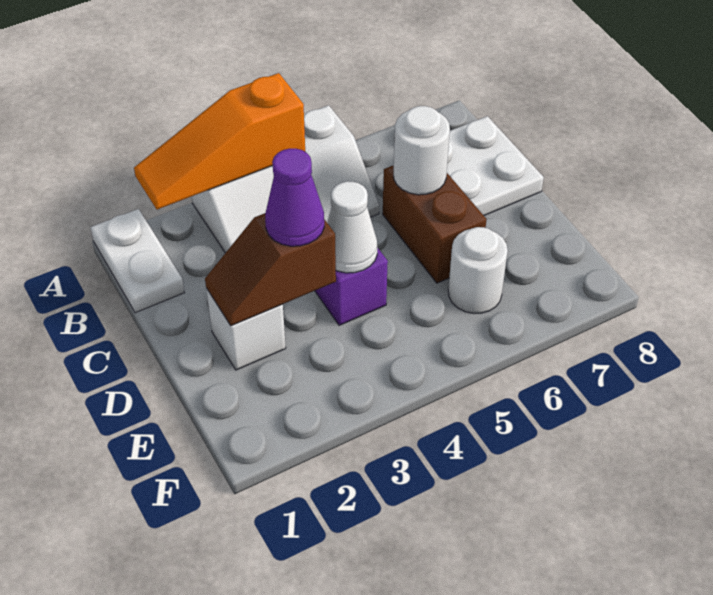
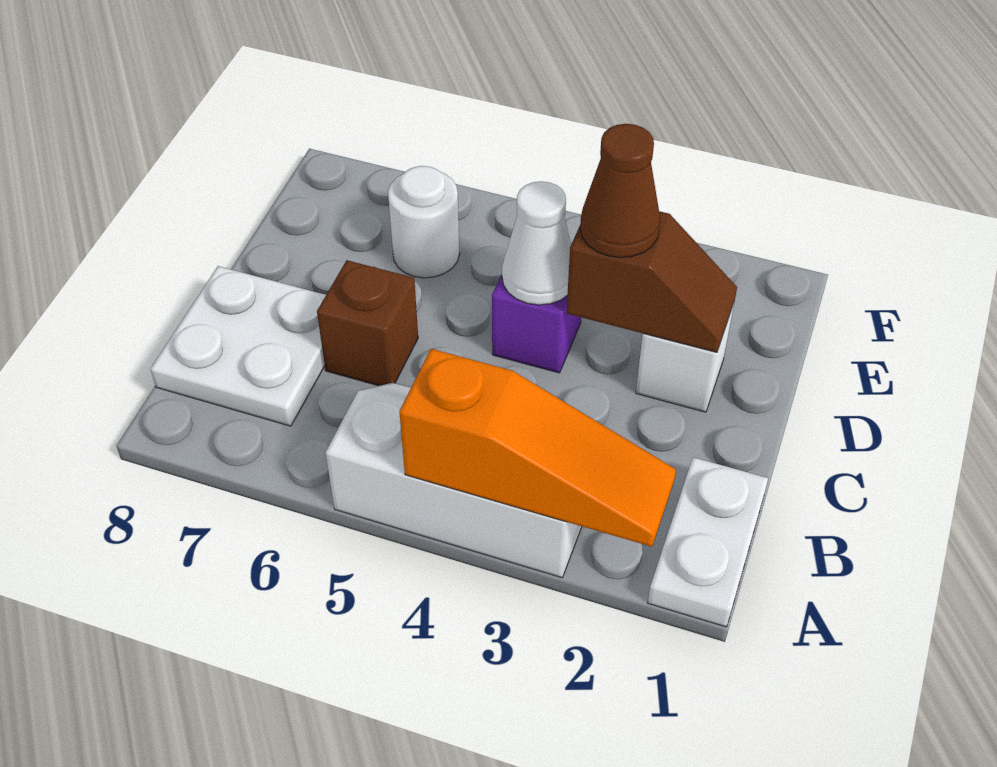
brown brick C6:D6 level 1 -> brown brick C6 level 1
white round brick C6 level 2 -> none
purple cone D3 level 3 -> brown cone D3 level 3

